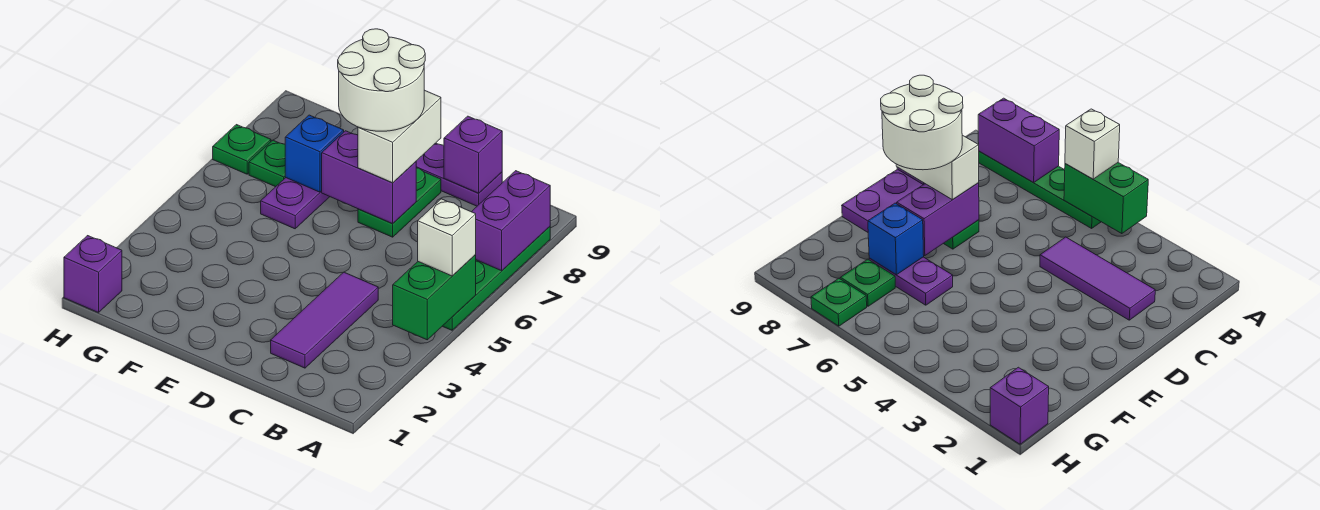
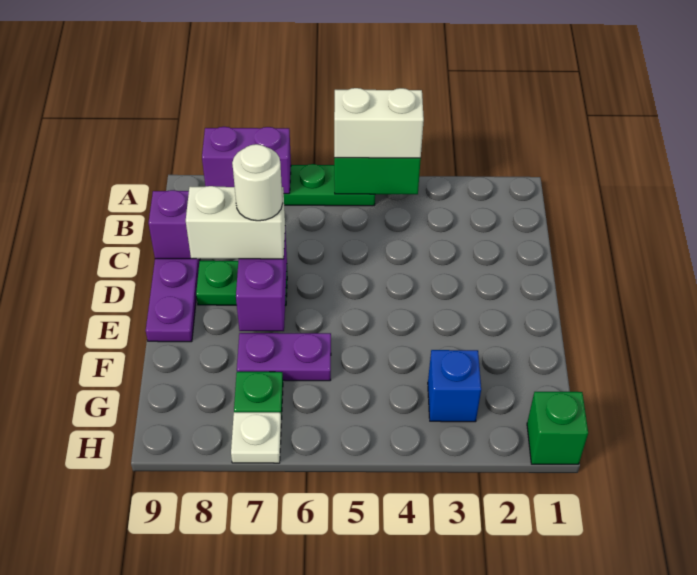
white brick A5 level 3 -> white brick A4:A5 level 3
purple tile C2:C4 level 1 -> none
white round brick D7:E8 level 4 -> white round brick D7 level 4
blue brick F7 level 2 -> blue brick G3 level 1
purple brick H1 level 1 -> green brick H1 level 1
green plate H7 level 1 -> white plate H7 level 1

